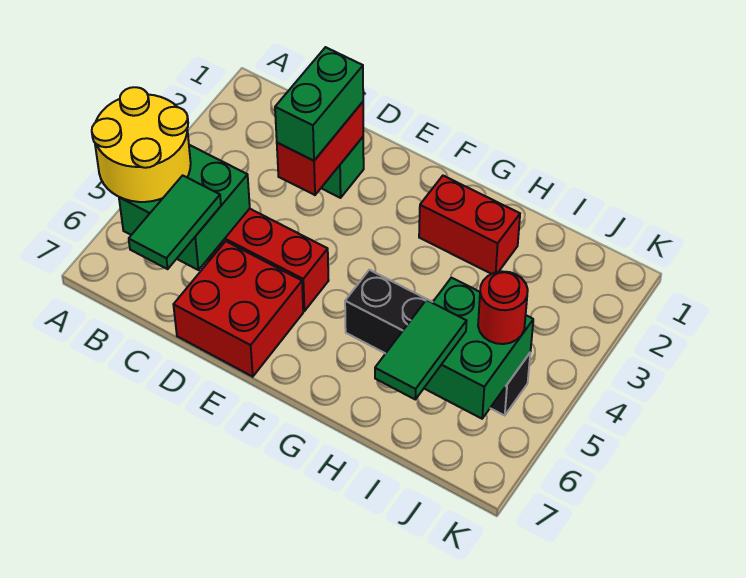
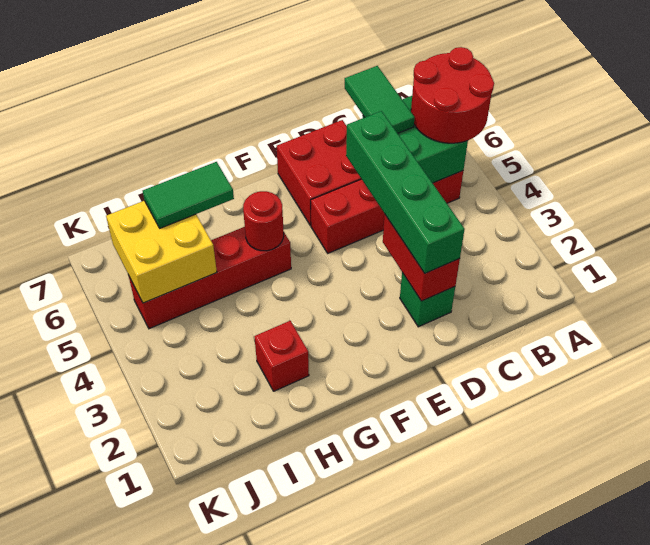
yellow round brick A5:B6 level 3 -> red round brick A5:B6 level 3
green brick D2:D3 level 3 -> green brick D2:D5 level 3
red brick G2:H2 level 1 -> red brick H2 level 1
black brick G5:J5 level 1 -> red brick G5:J5 level 1
green brick I5:J6 level 2 -> yellow brick I5:J6 level 2
green tile I6:I7 level 3 -> green tile H6:I6 level 3
red round brick J5 level 3 -> red round brick G5 level 2

